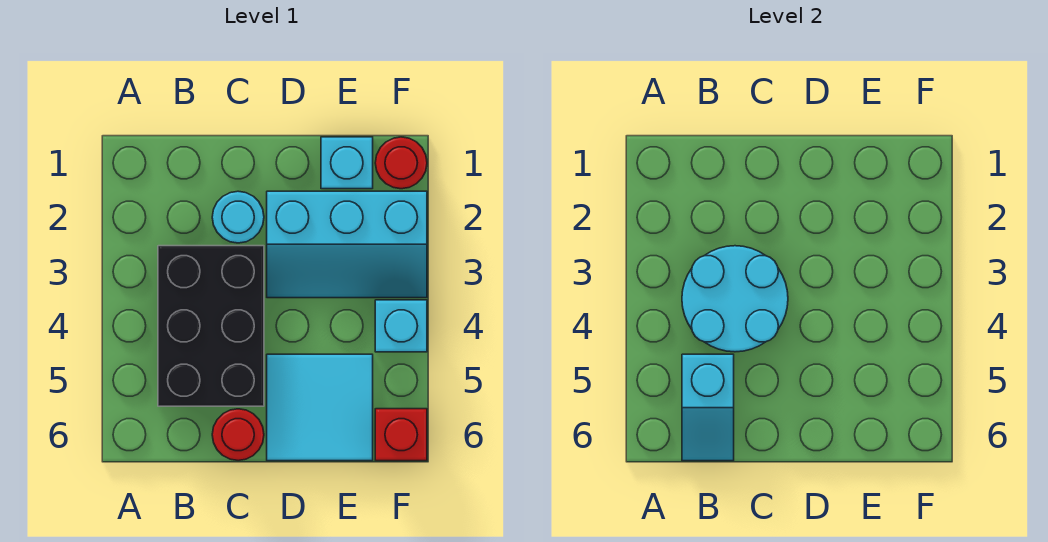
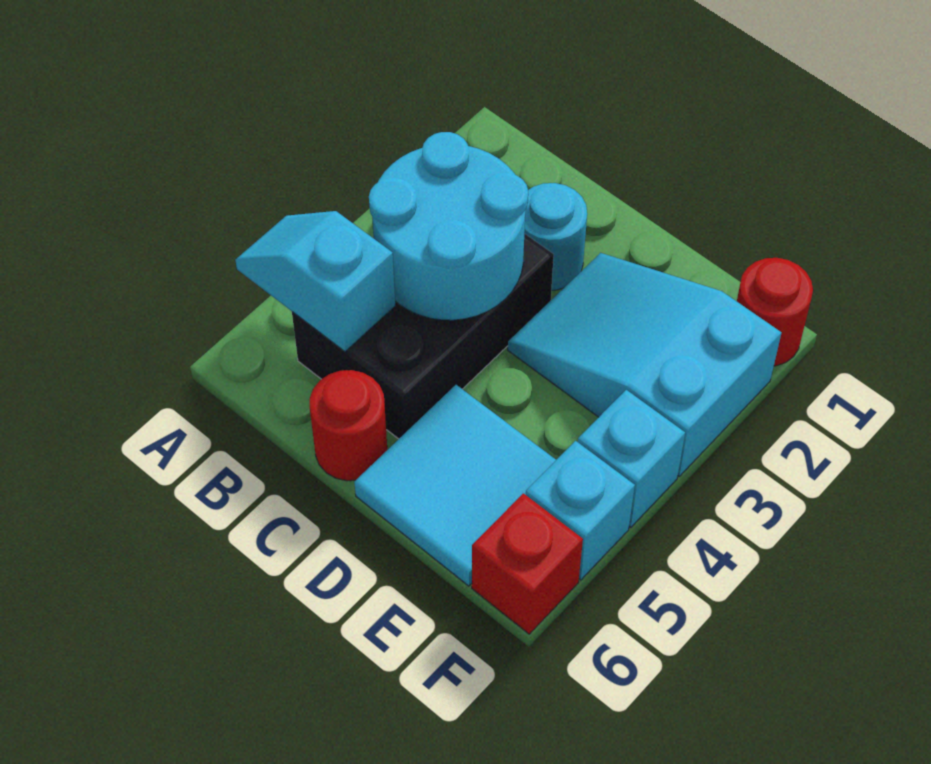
cyan slope B5:B6 level 2 top 5 -> cyan slope A5:B5 level 2 top B
cyan slope D2:F3 level 1 top 2 -> cyan slope D2:F3 level 1 top F
cyan brick E1 level 1 -> cyan brick F5 level 1

